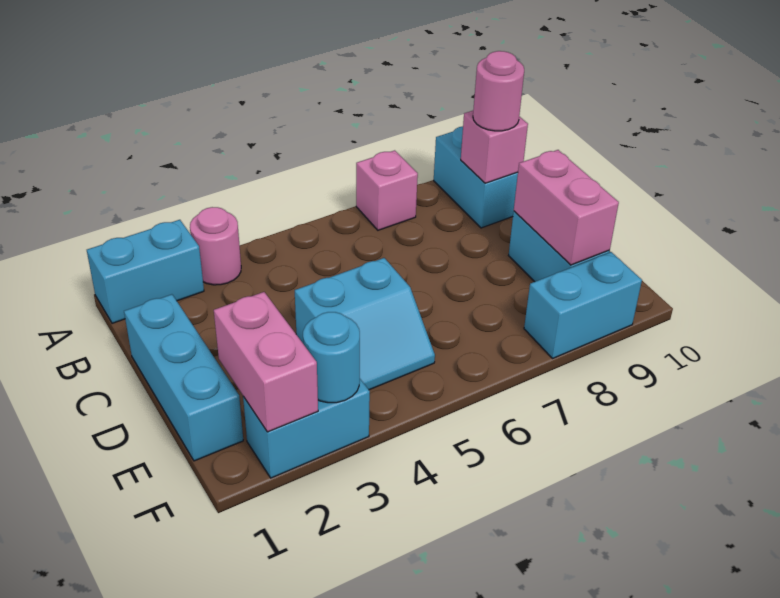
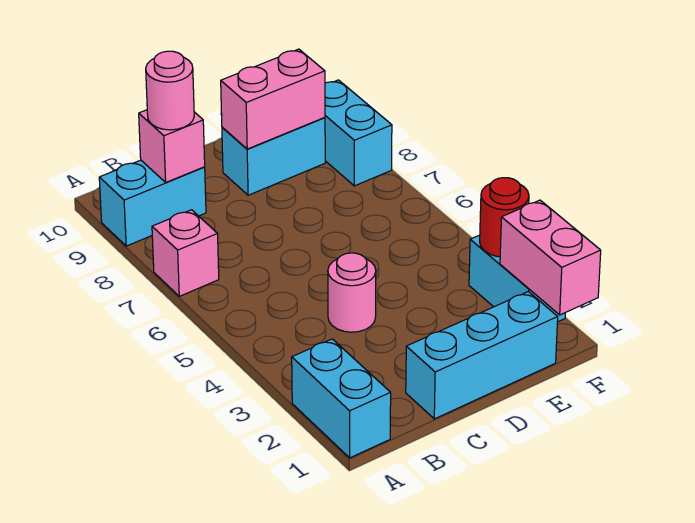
pink round brick A3 level 1 -> pink round brick C4 level 1
cyan slope D4:E5 level 1 top D -> none
pink brick E2:F2 level 2 -> pink brick F1:F2 level 2
cyan round brick F3 level 2 -> red round brick F3 level 2

